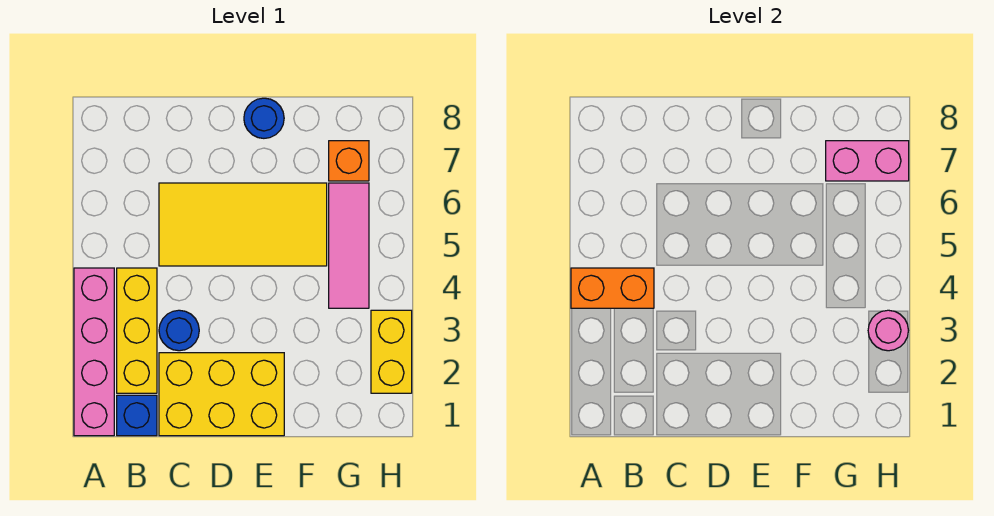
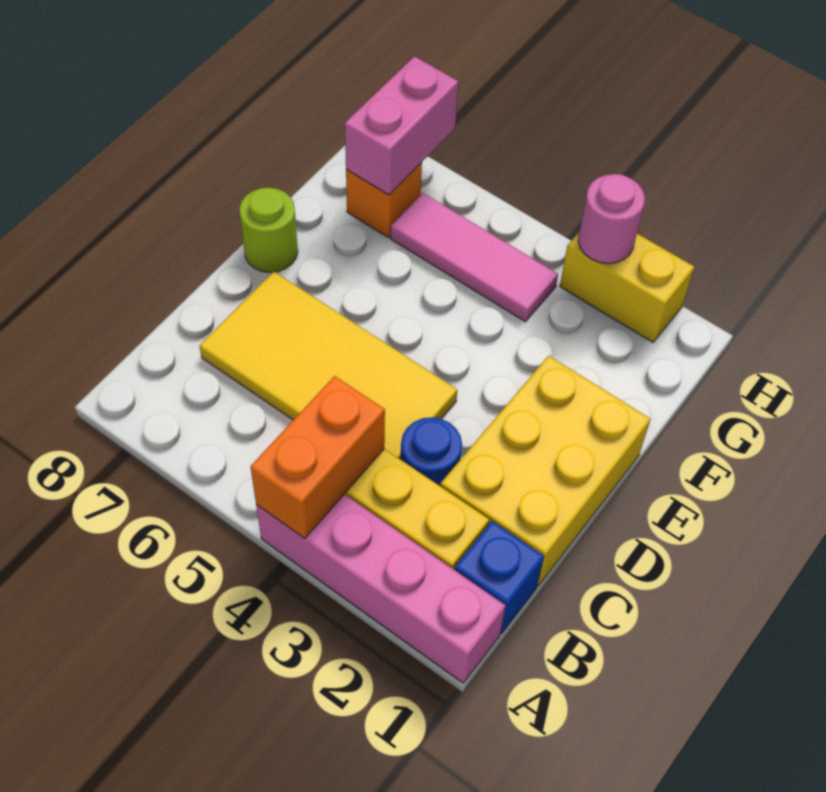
yellow tile C5:F6 level 1 -> yellow tile C4:D7 level 1
blue round brick E8 level 1 -> lime round brick E8 level 1

